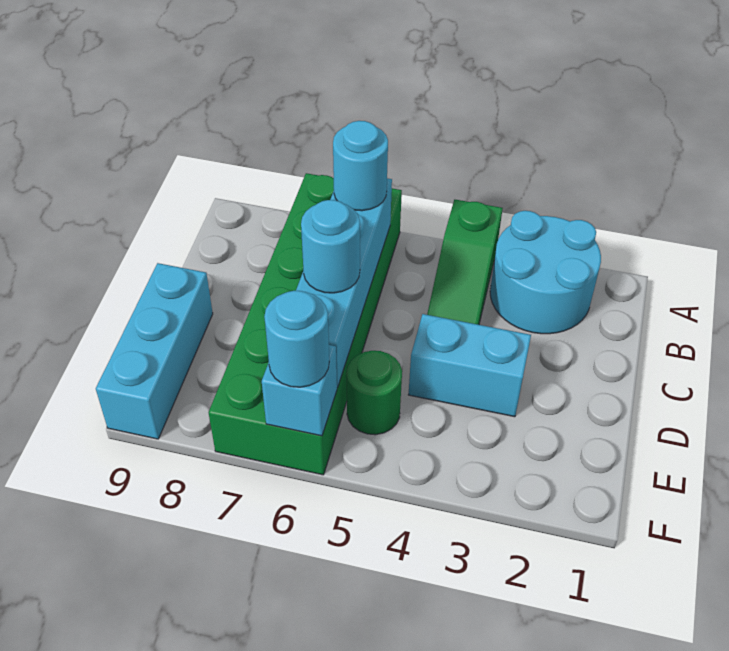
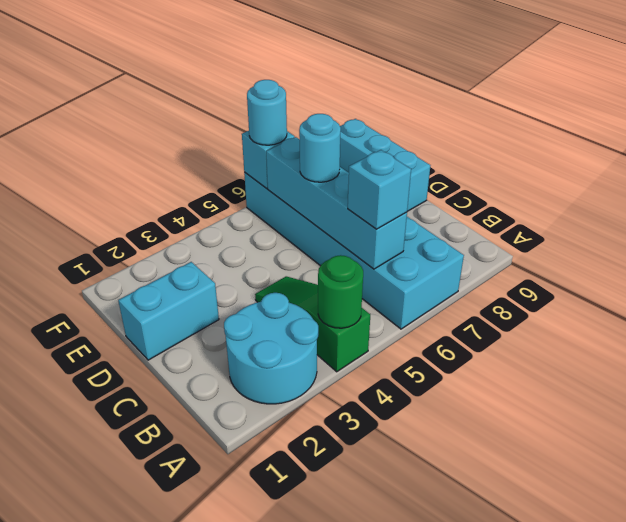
green brick A6:F7 level 1 -> cyan brick A6:F7 level 1
cyan round brick B6 level 3 -> cyan brick B6 level 3
cyan brick D3:D4 level 1 -> cyan brick D1:D2 level 1
green round brick E5 level 1 -> green round brick A4 level 2

